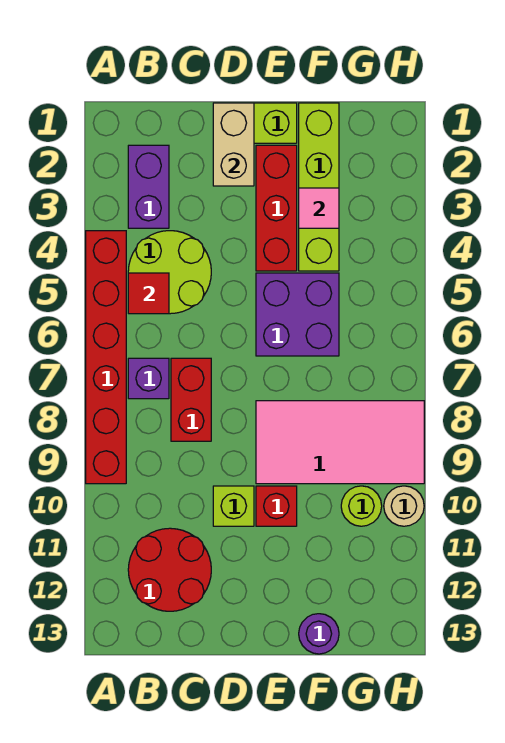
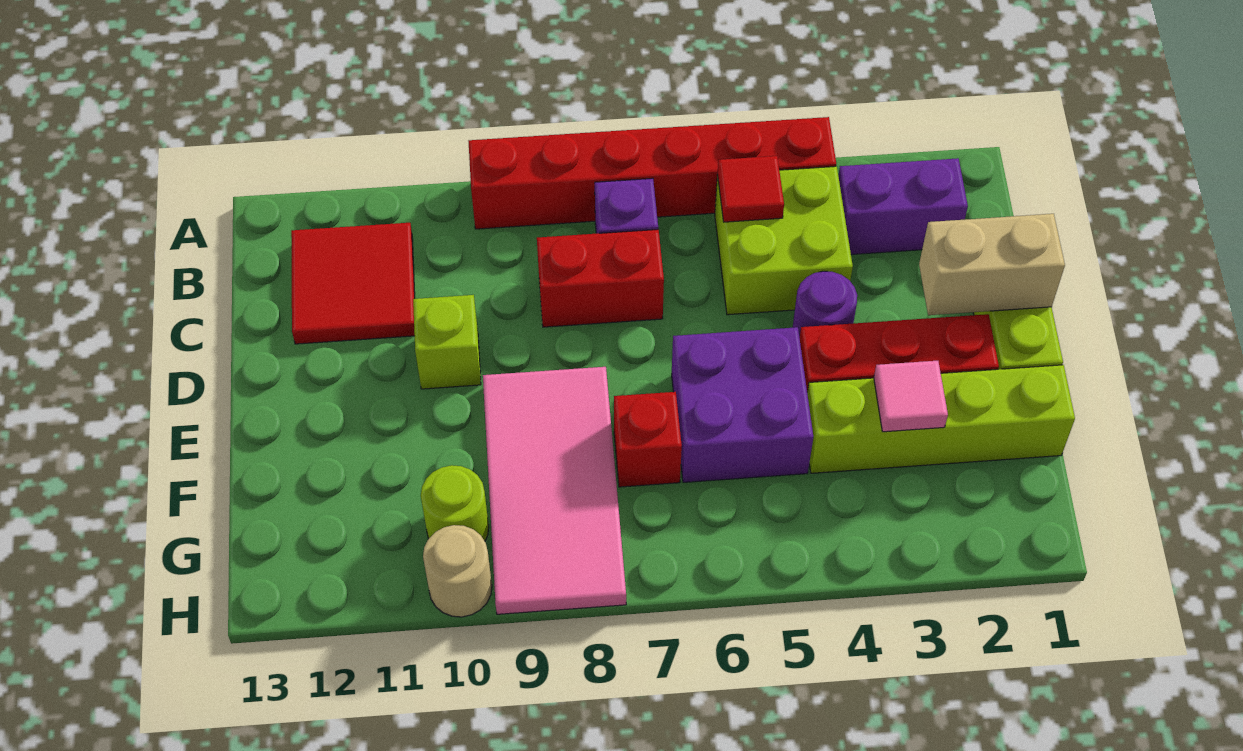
lime round brick B4:C5 level 1 -> lime brick B4:C5 level 1
red round brick B11:C12 level 1 -> red tile B11:C12 level 1
red brick E10 level 1 -> red brick F7 level 1
purple round brick F13 level 1 -> purple round brick D4 level 1

